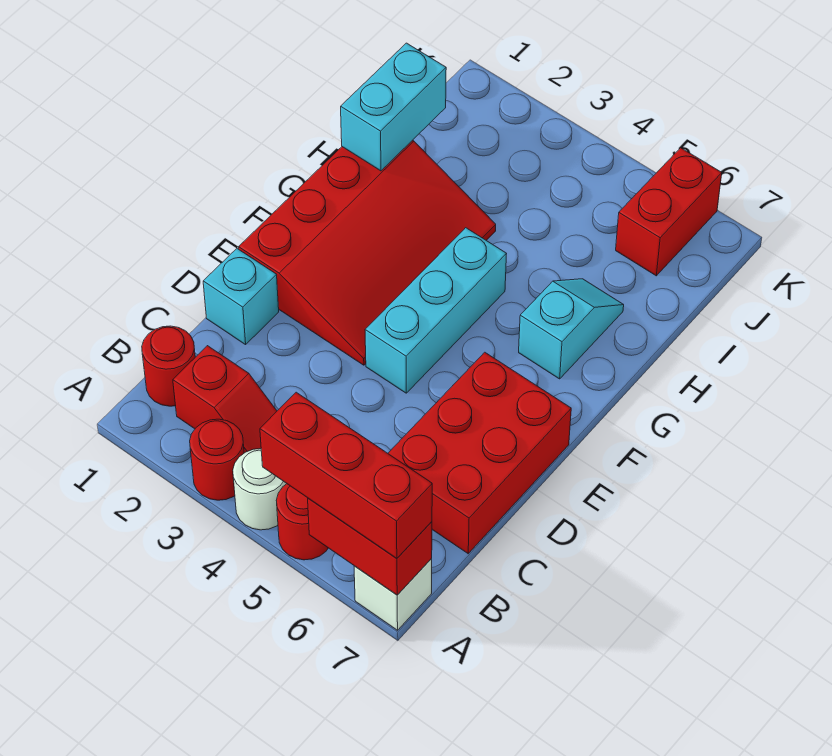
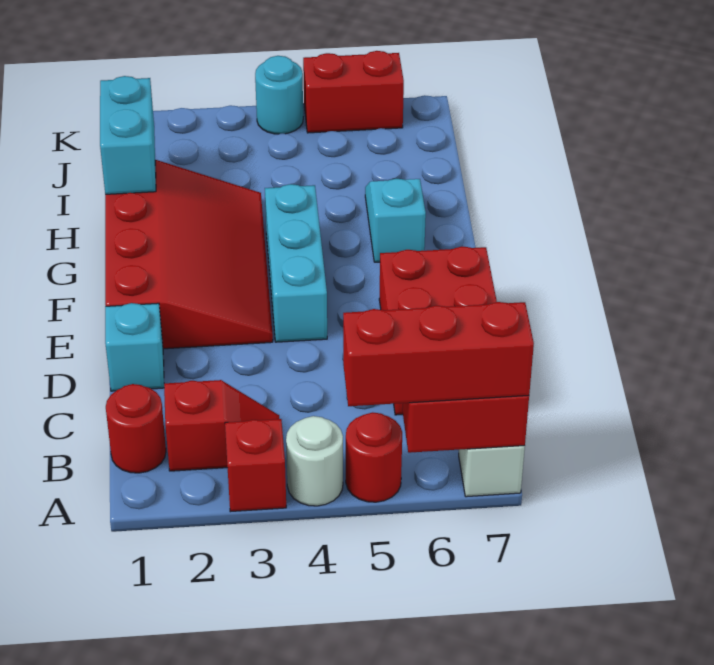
red round brick A3 level 1 -> red brick A3 level 1
red brick J6:K6 level 1 -> red brick K5:K6 level 1
none -> cyan round brick K4 level 1

